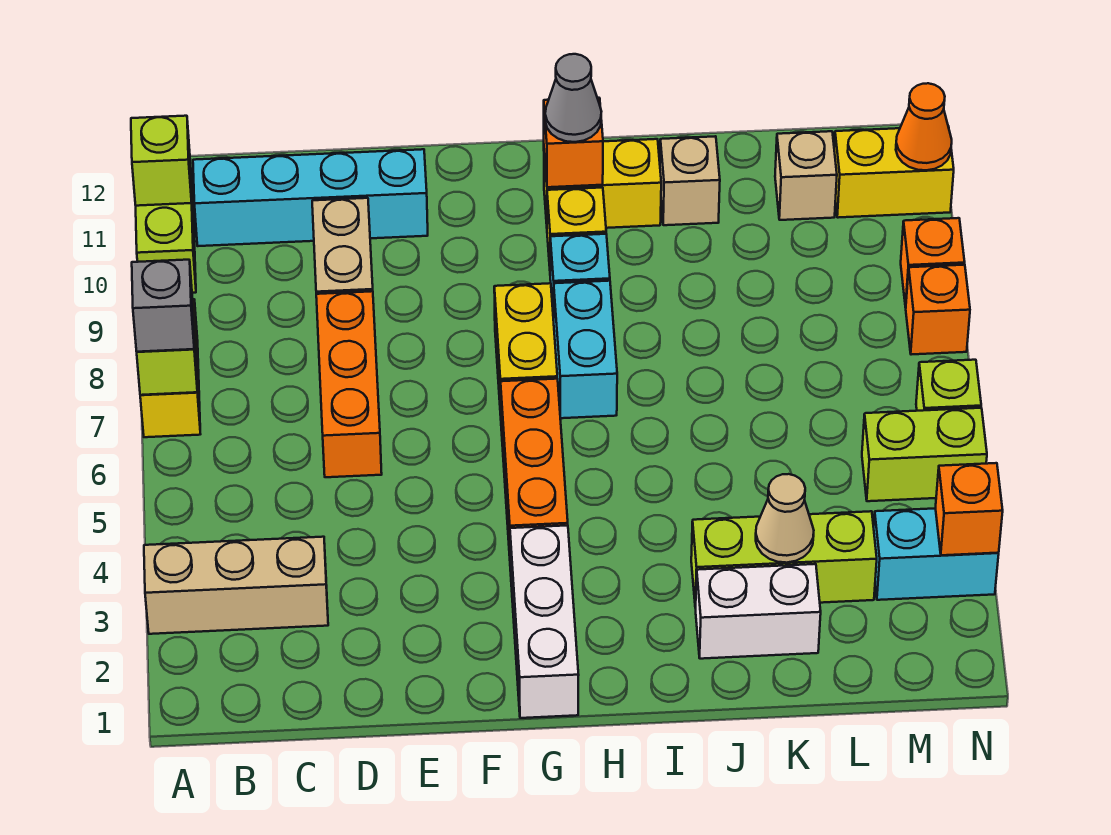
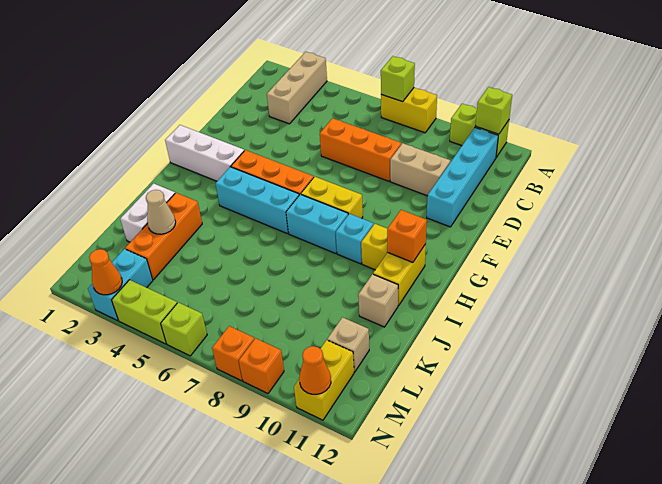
grey brick A7 level 3 -> none
none -> cyan brick H4:H6 level 1
grey cone H11 level 3 -> none
lime brick J3:L3 level 1 -> orange brick J3:L3 level 1
lime brick M5:N5 level 1 -> lime brick N4:N5 level 1
orange brick N3 level 2 -> orange cone N3 level 2

